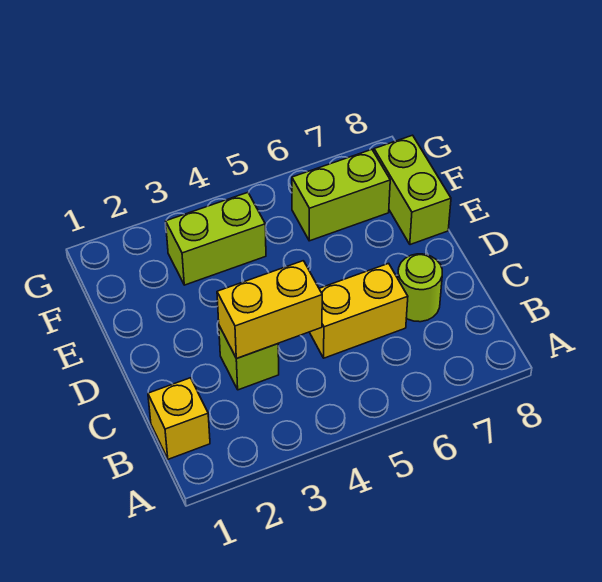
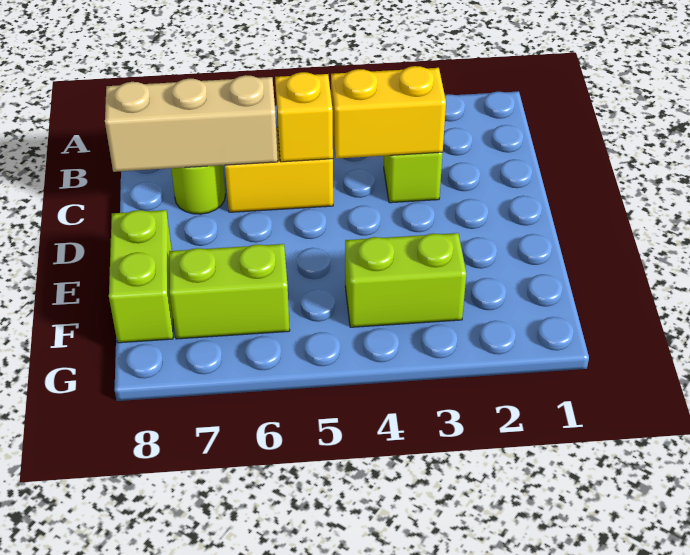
yellow brick B1 level 1 -> yellow brick C5 level 2
none -> tan brick C6:C8 level 2

